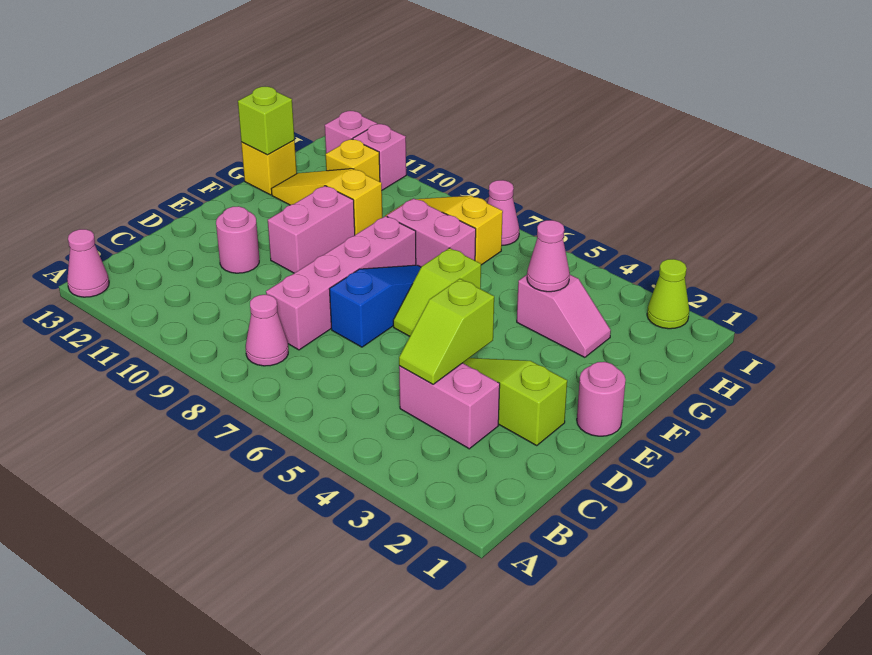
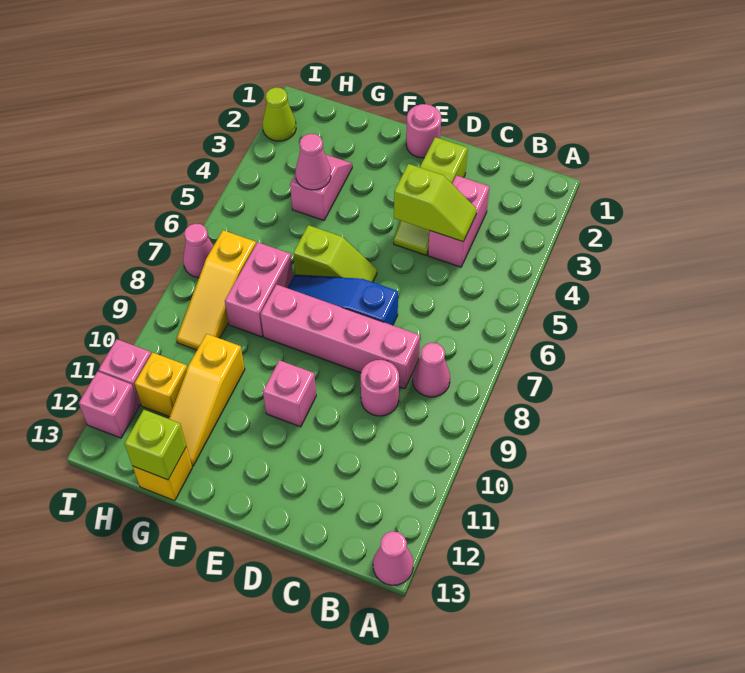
pink round brick D11 level 1 -> pink round brick C9 level 1
pink brick E10:F10 level 1 -> pink brick E10 level 1

